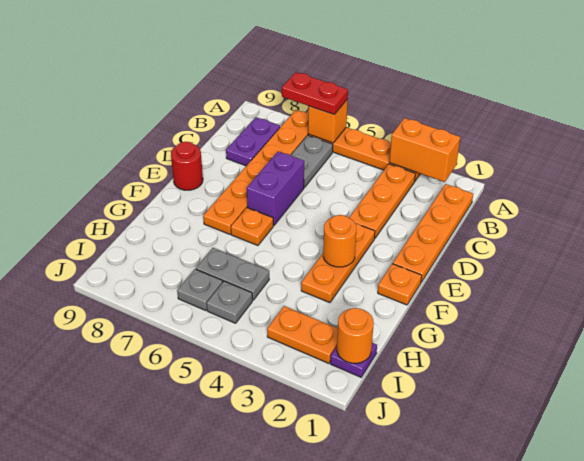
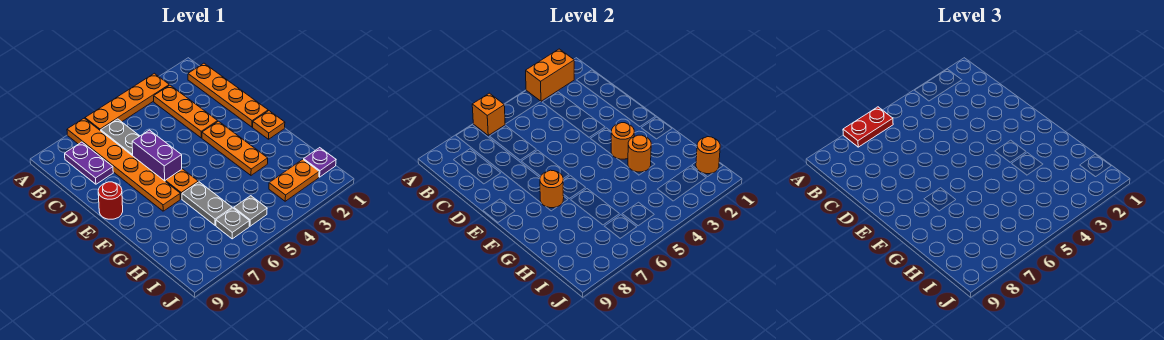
none -> orange round brick F7 level 2
none -> orange round brick G3 level 2
grey plate H5:H6 level 1 -> grey plate G6:H6 level 1

